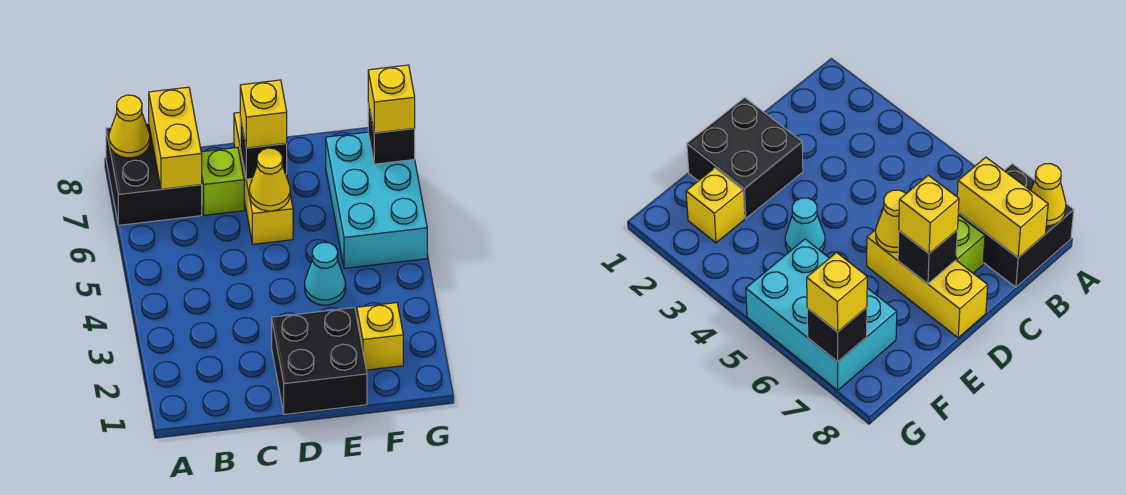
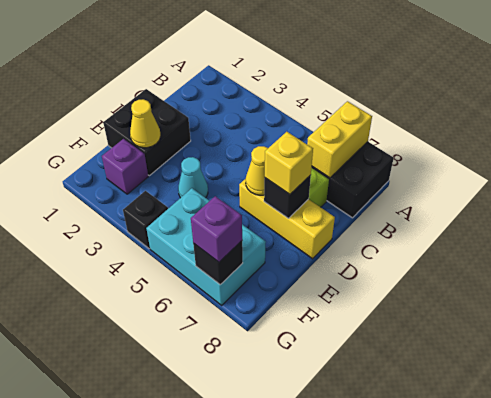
yellow cone A8 level 2 -> yellow cone E2 level 2
yellow brick B7:B8 level 2 -> yellow brick A7:B7 level 2
yellow brick F2 level 1 -> purple brick F2 level 1
none -> black brick G4 level 1
yellow brick G7 level 3 -> purple brick G7 level 3

